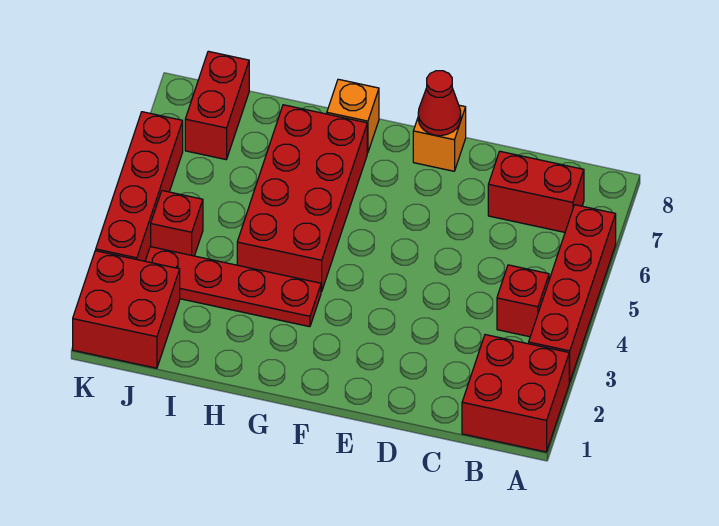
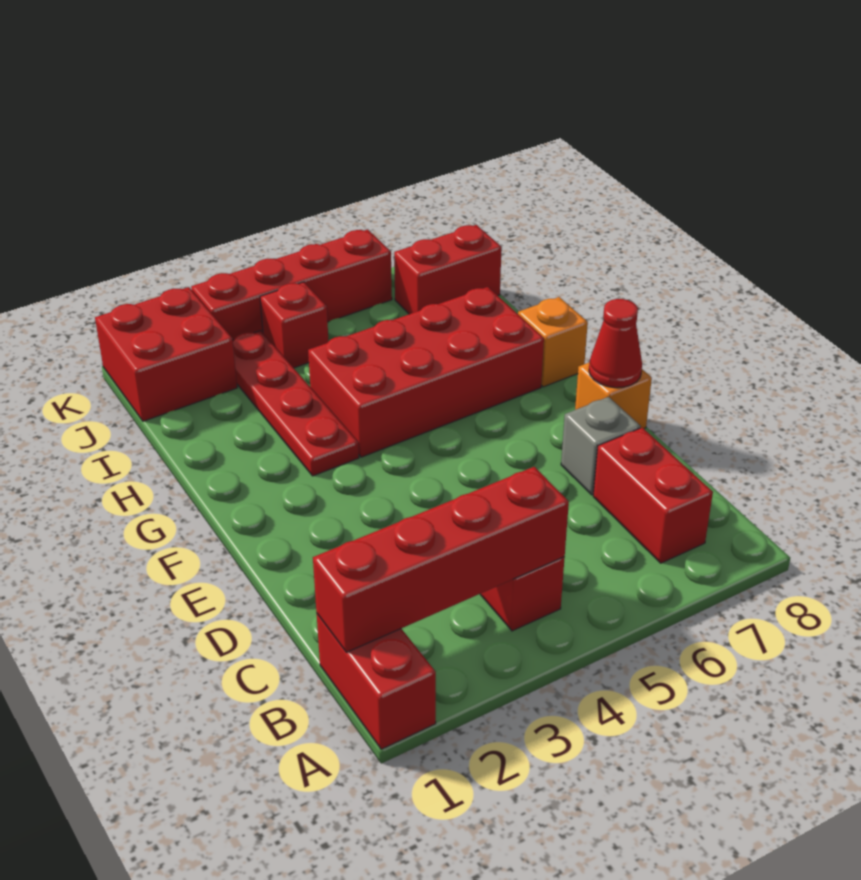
red brick A1:B2 level 1 -> red brick A1:B1 level 1
red brick A3:A6 level 1 -> red brick B1:B4 level 2
none -> grey brick D7 level 1

